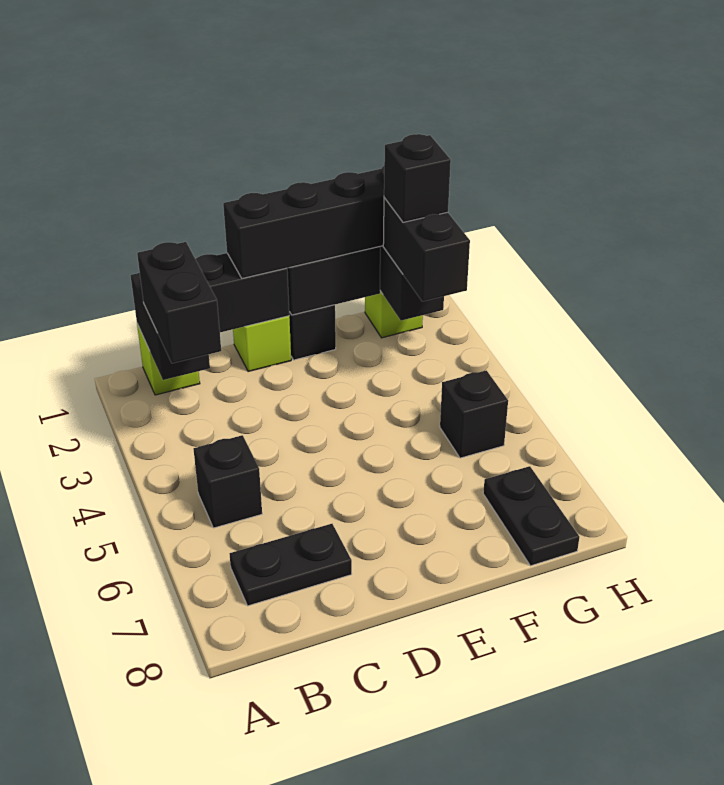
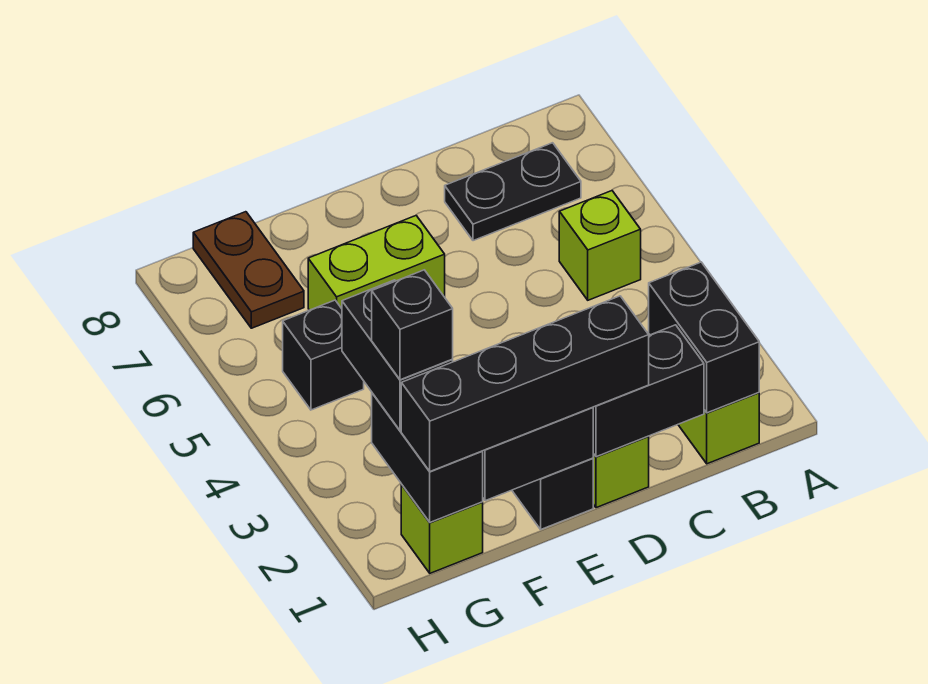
black brick B2:B3 level 3 -> none
black brick B5 level 1 -> lime brick B5 level 1
none -> lime brick E6:F6 level 1
black plate G7:G8 level 1 -> brown plate G7:G8 level 1

